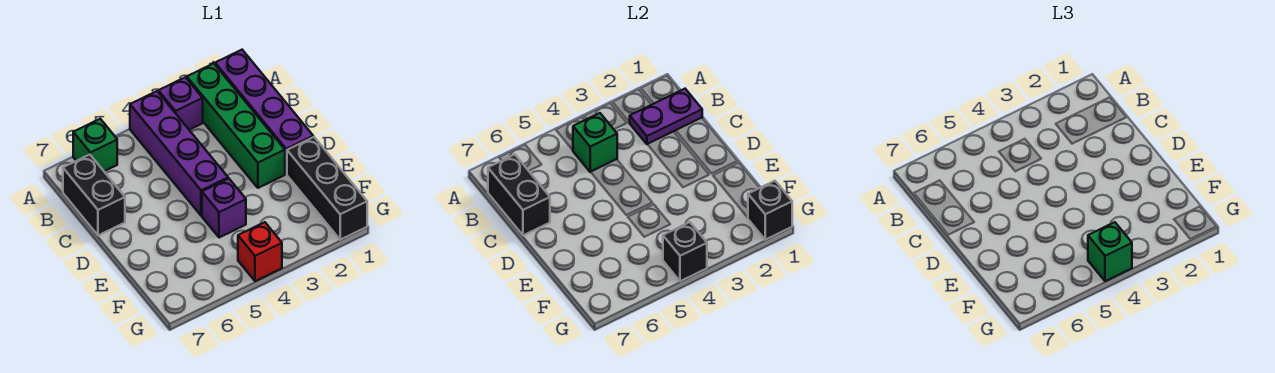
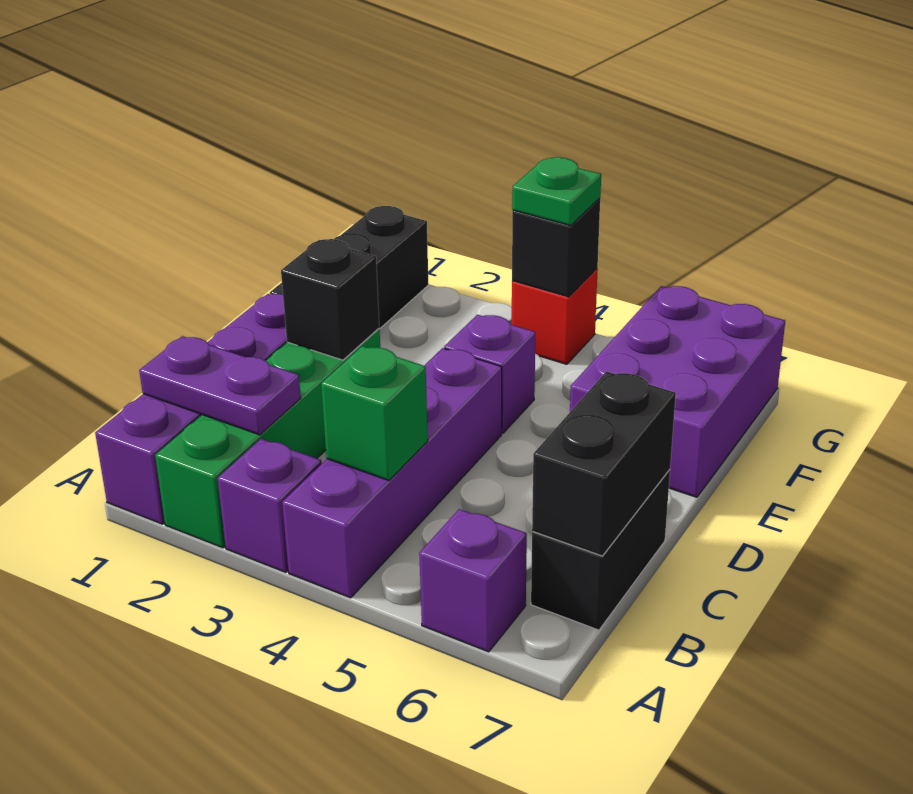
green brick A6 level 1 -> purple brick A6 level 1
none -> purple brick E6:G7 level 1
black brick G1 level 2 -> black brick D2 level 2
green brick G4 level 3 -> green plate G4 level 3

